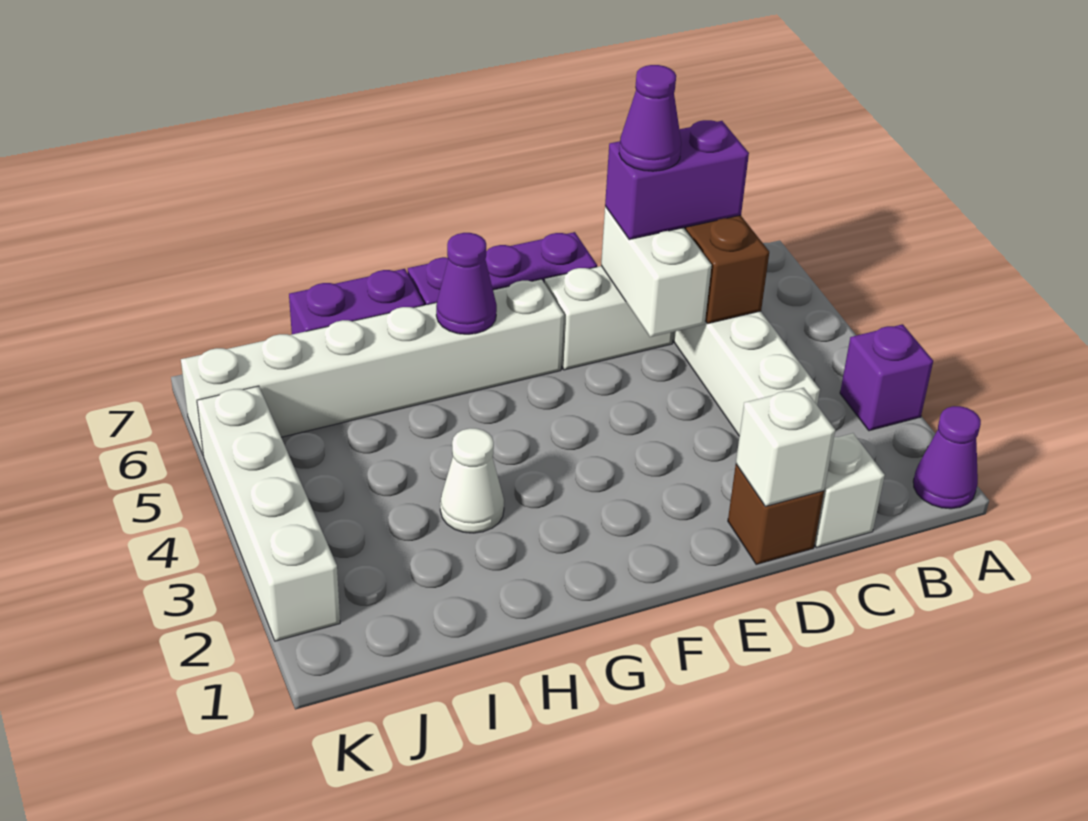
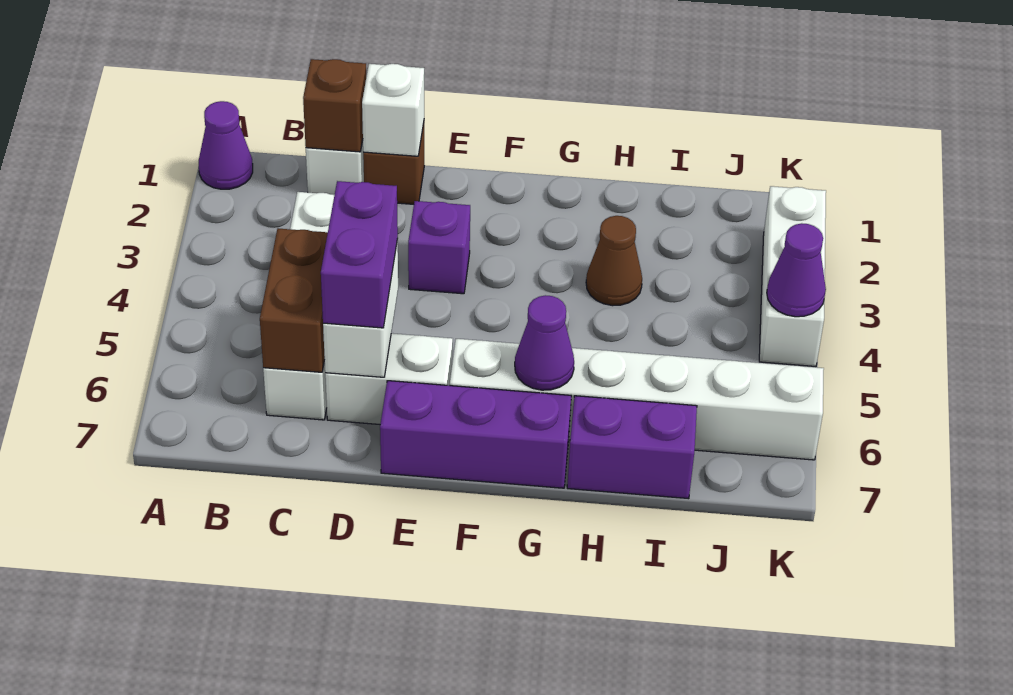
purple brick A3 level 1 -> purple brick E3 level 1
none -> brown brick C1 level 2
purple brick C6:D6 level 3 -> purple brick D5:D6 level 3
purple cone D6 level 4 -> purple cone K4 level 2
white cone H3 level 1 -> brown cone H3 level 1
white brick K2:K5 level 1 -> white brick K2:K4 level 1

